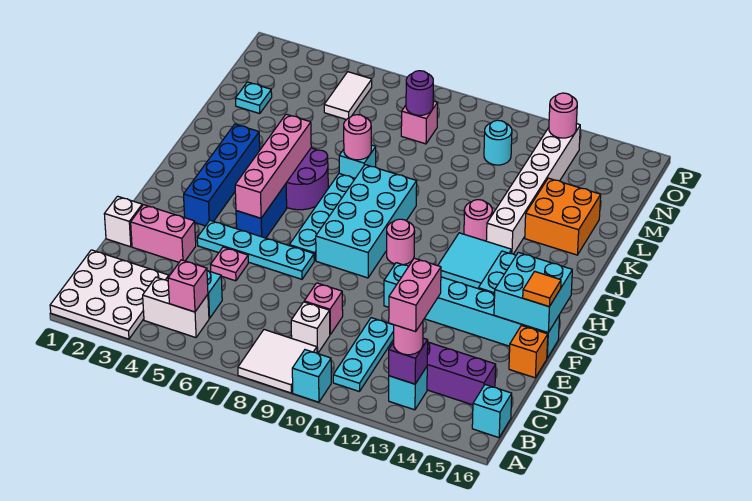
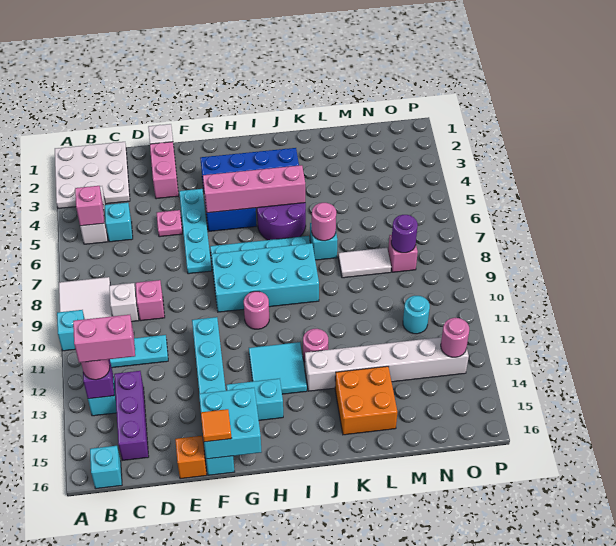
cyan plate M2 level 1 -> none
white tile N5:O5 level 1 -> white tile L8:M8 level 1

